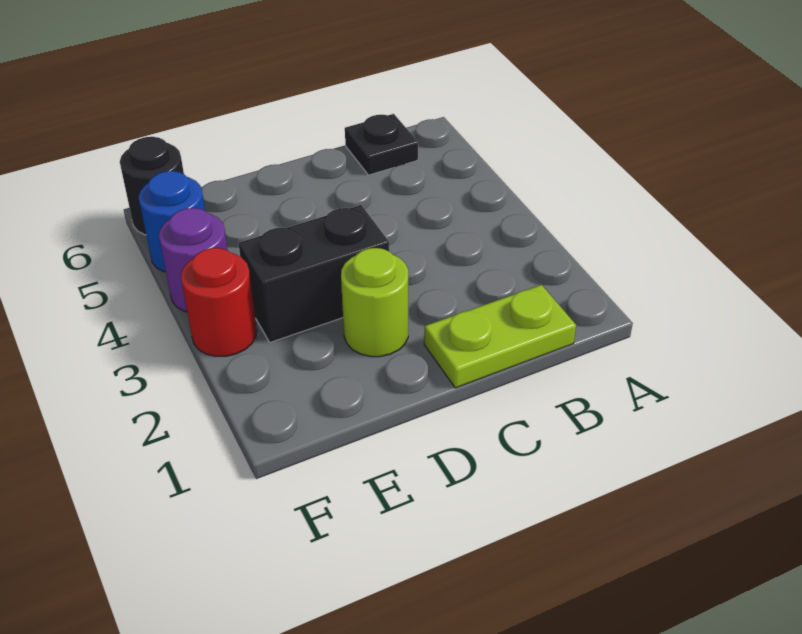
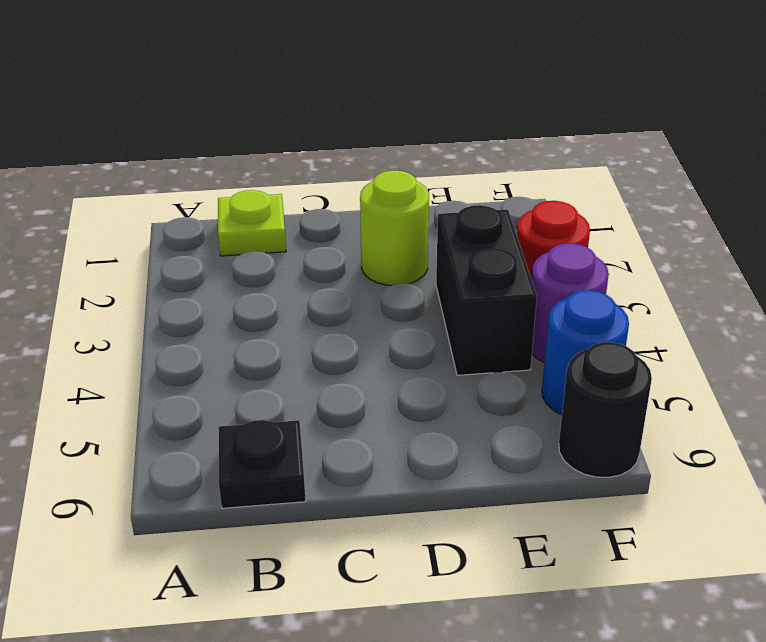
lime plate B1:C1 level 1 -> lime plate B1 level 1
black brick D3:E3 level 1 -> black brick E3:E4 level 1

